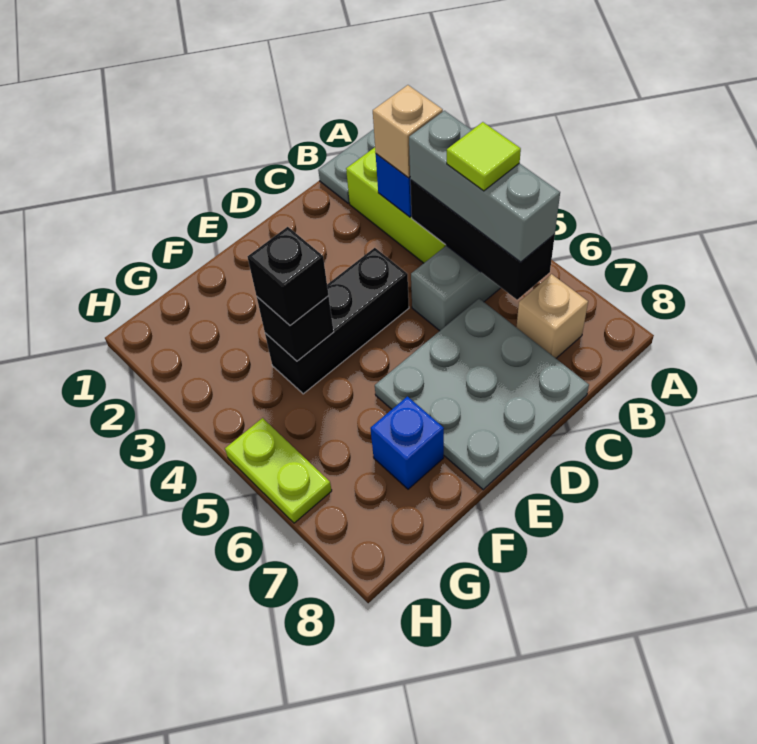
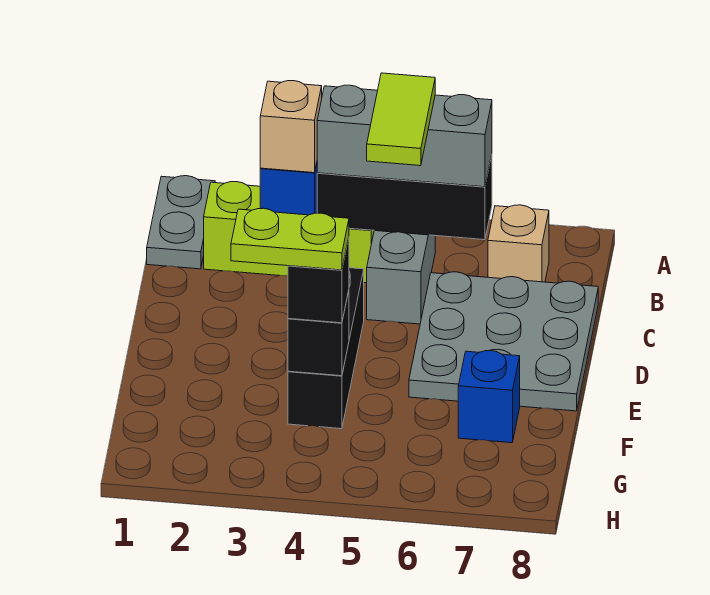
lime tile B5 level 4 -> lime tile B5:C5 level 4
lime plate H5:H6 level 1 -> lime plate F3:F4 level 4

